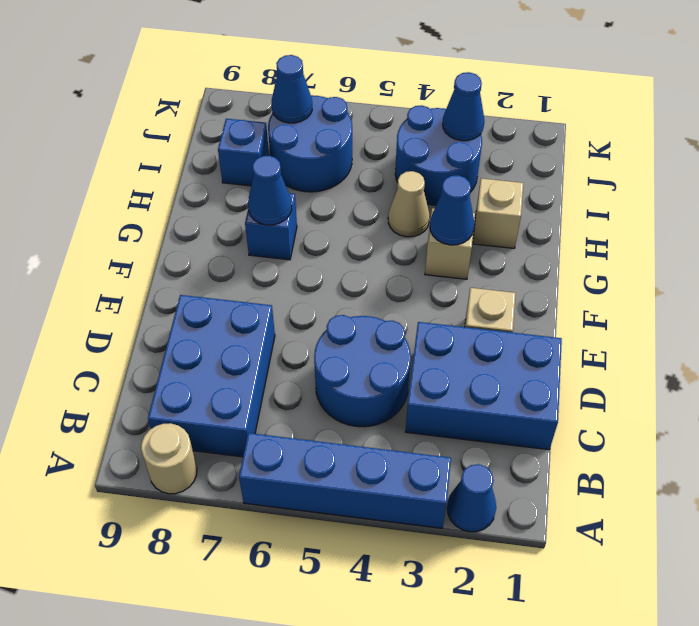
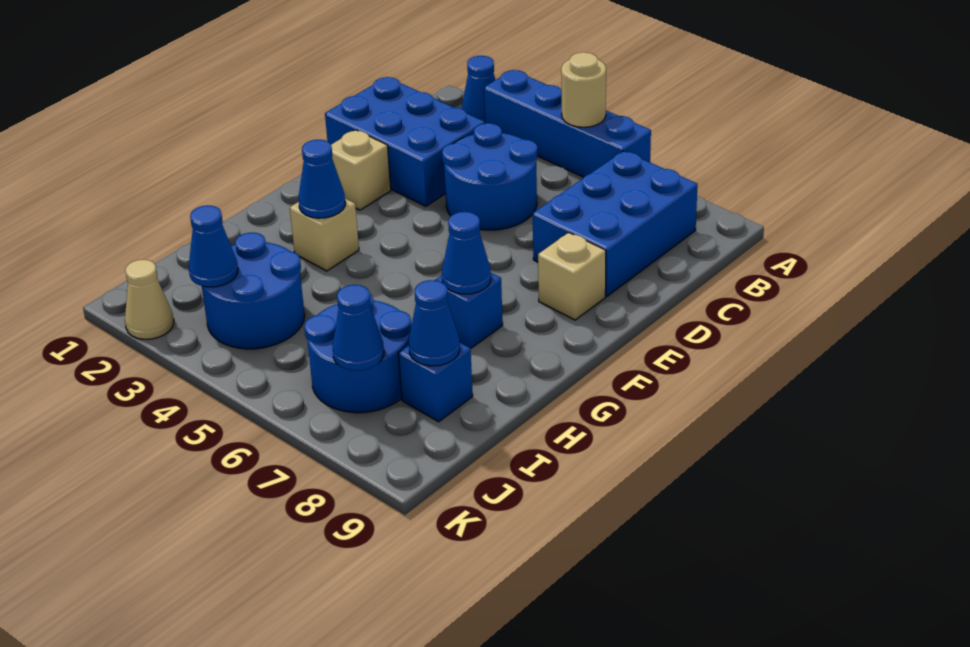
tan round brick A8 level 1 -> tan round brick A5 level 2
tan brick H2 level 1 -> tan brick E8 level 1
tan cone H4 level 1 -> tan cone K2 level 1
none -> blue cone I8 level 2

